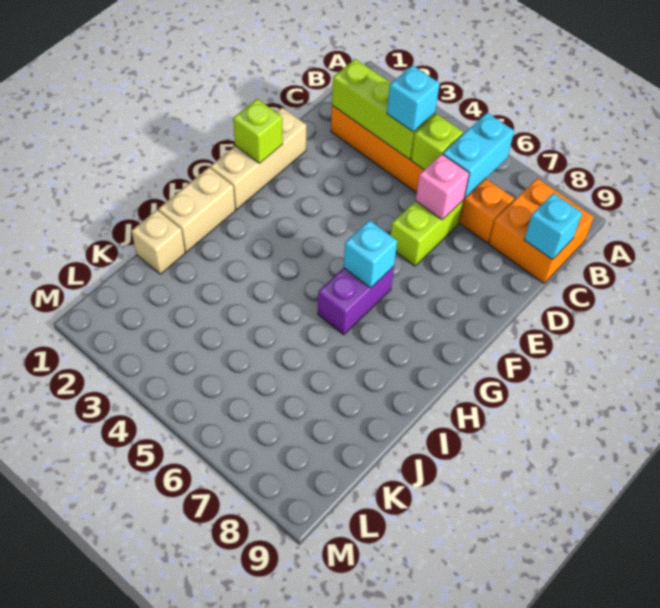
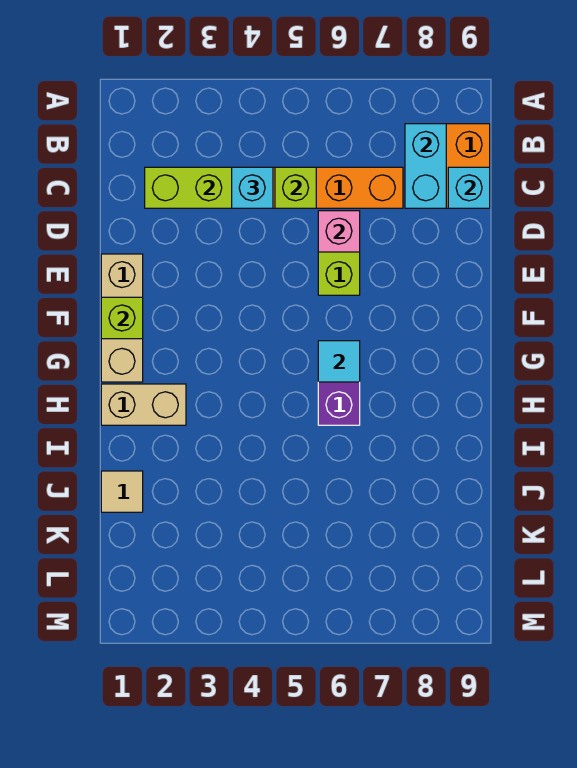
cyan brick B6:C6 level 2 -> cyan brick B8:C8 level 2
cyan brick G6 level 2 -> cyan tile G6 level 2
tan brick H1:I1 level 1 -> tan brick H1:H2 level 1
tan brick J1 level 1 -> tan tile J1 level 1

